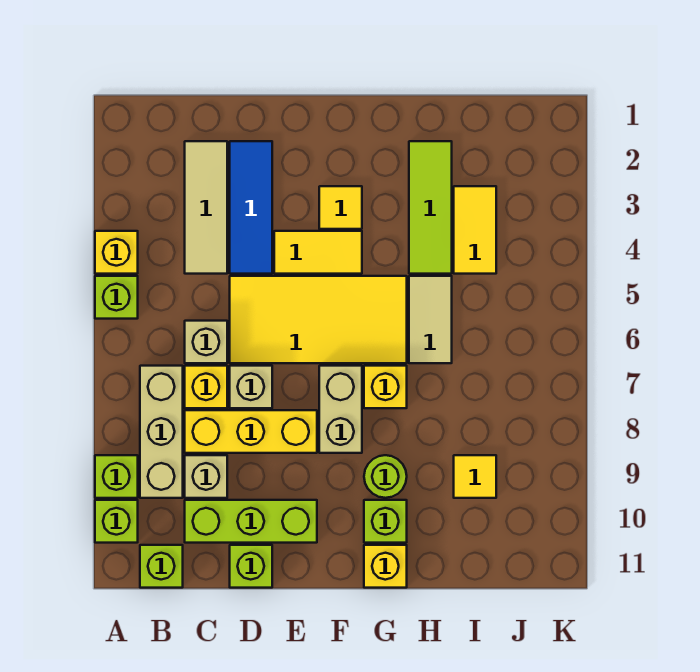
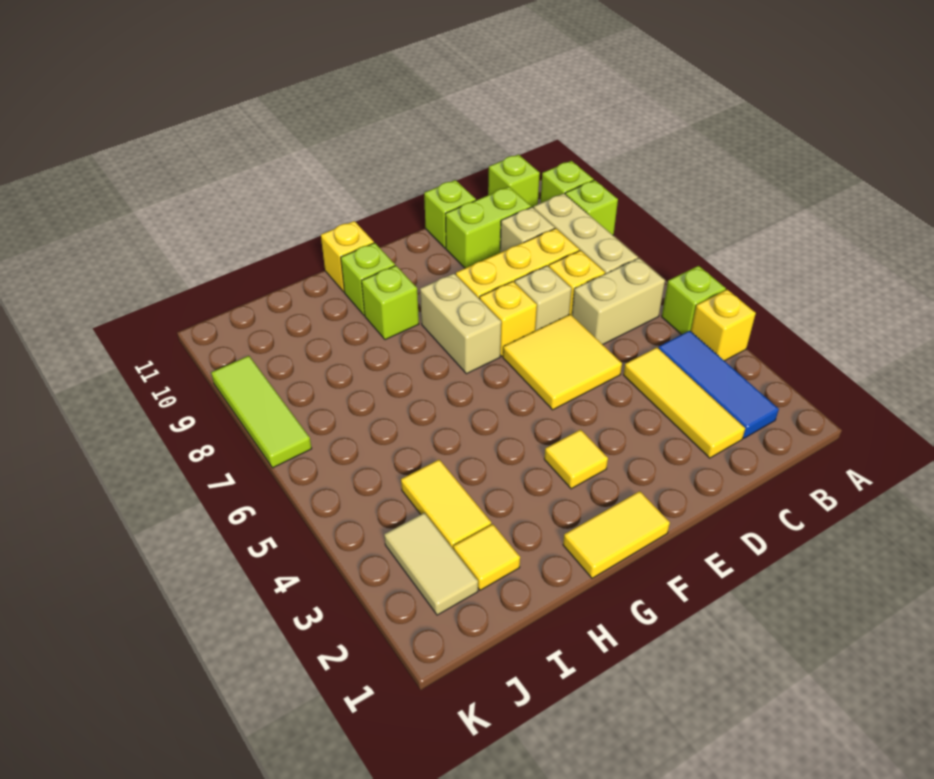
tan tile C2:C4 level 1 -> yellow tile C2:C4 level 1
tan brick C6 level 1 -> tan brick B6:C6 level 1
lime brick C10:E10 level 1 -> lime brick C10:D10 level 1
blue tile D2:D4 level 1 -> blue tile B2:B4 level 1
yellow tile D5:G6 level 1 -> yellow tile D5:E6 level 1
yellow tile E4:F4 level 1 -> yellow tile F1:G1 level 1
yellow brick G7 level 1 -> yellow brick E7 level 1
lime round brick G9 level 1 -> lime brick G9 level 1
lime tile H2:H4 level 1 -> lime tile K7:K9 level 1
tan tile H5:H6 level 1 -> tan tile J2:J3 level 1
yellow tile I9 level 1 -> yellow tile I2 level 1

